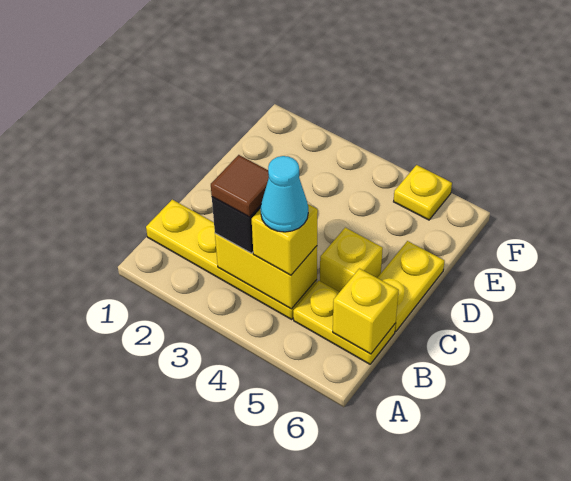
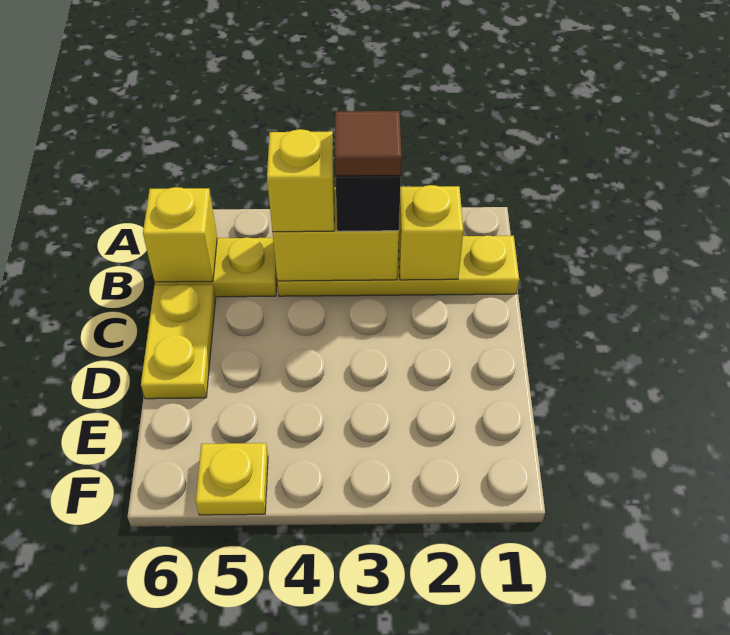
cyan cone B4 level 4 -> none
yellow brick C5 level 1 -> yellow brick B2 level 2

